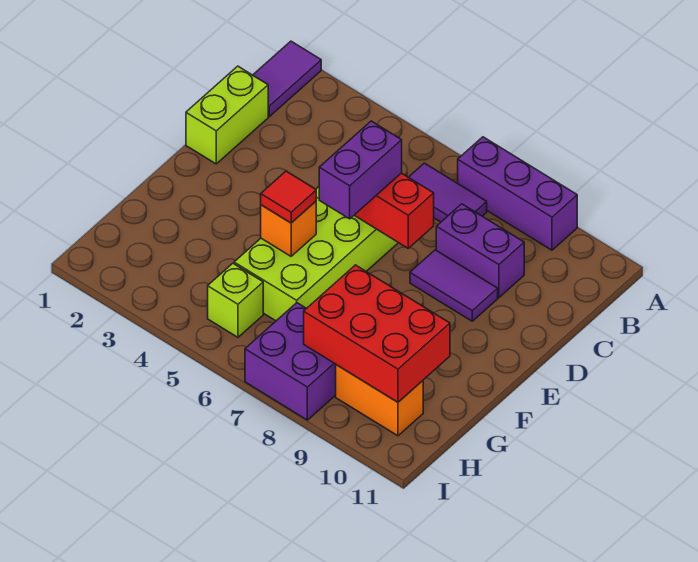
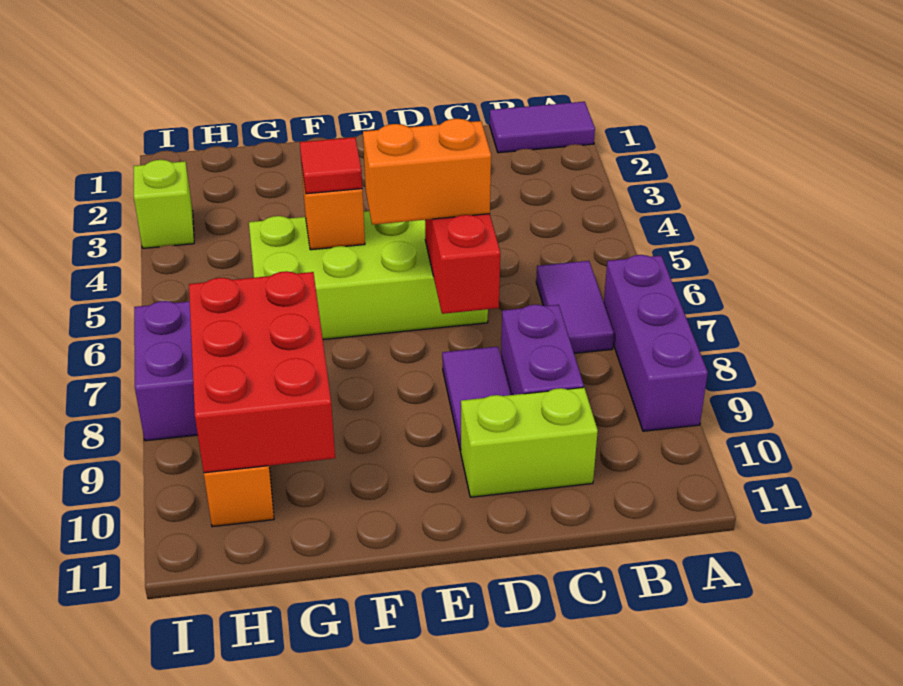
lime brick C1:D1 level 1 -> lime brick C10:D10 level 1
purple brick D6:E6 level 3 -> orange brick D6:E6 level 3
lime brick H5 level 1 -> lime brick I3 level 1

